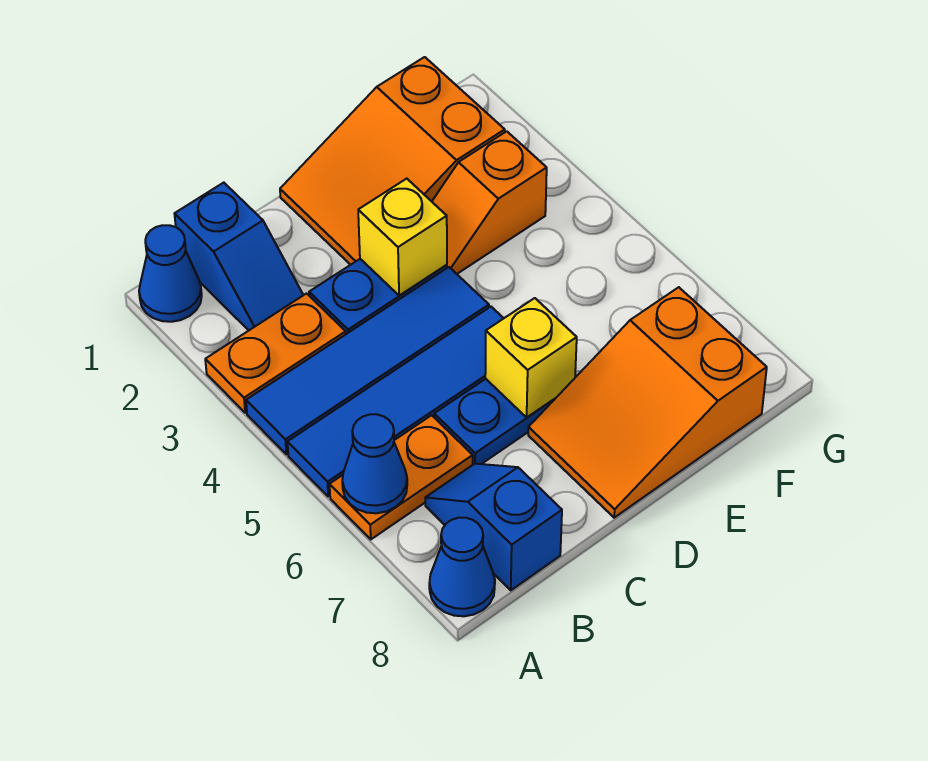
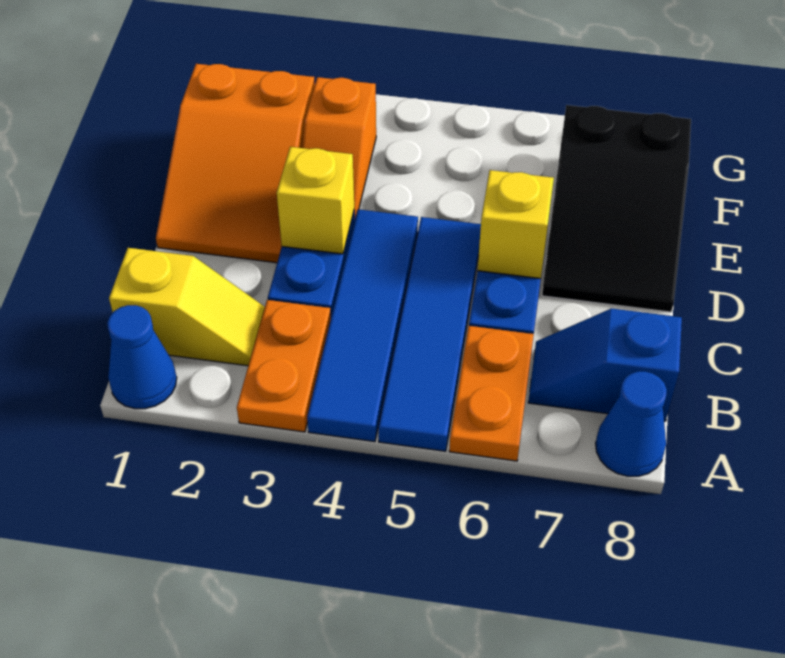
blue cone A6 level 2 -> none
blue slope B1:B2 level 1 top 1 -> yellow slope B1:B2 level 1 top 1
orange slope D7:F8 level 1 top F -> black slope D7:F8 level 1 top F

